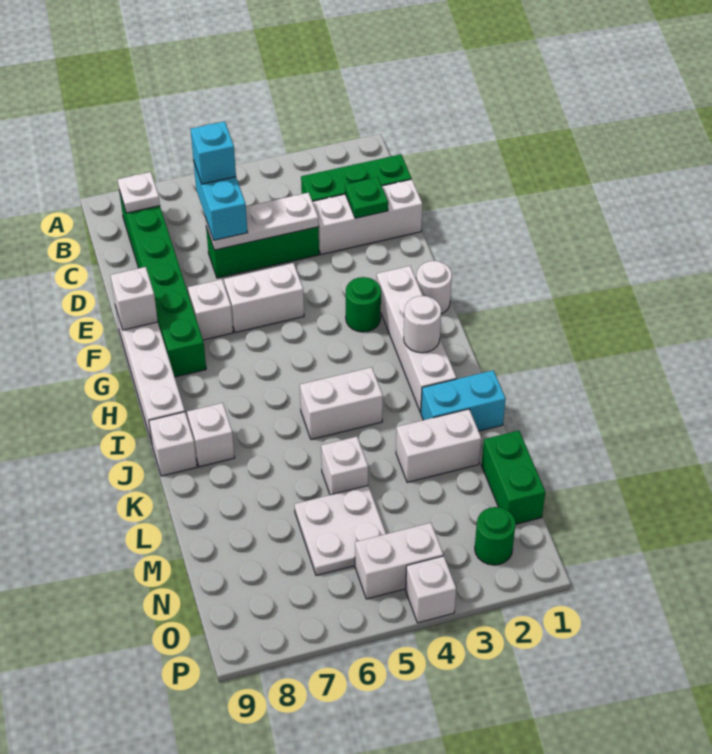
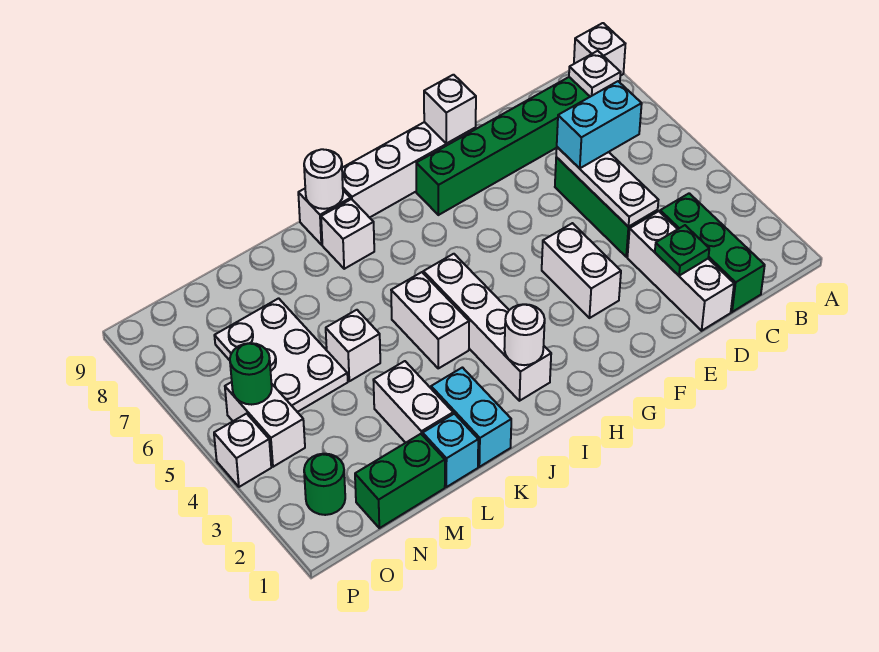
cyan brick C6 level 4 -> cyan brick L1 level 1
white brick F5:F6 level 1 -> white brick F3:F4 level 1
white brick F7 level 1 -> white brick A9 level 1
white round brick G1 level 1 -> white round brick J9 level 2
white brick G2:J2 level 1 -> white brick I2:I5 level 1
green round brick G3 level 1 -> green round brick O5 level 2
white plate M5:N6 level 1 -> white plate M5:N7 level 1

